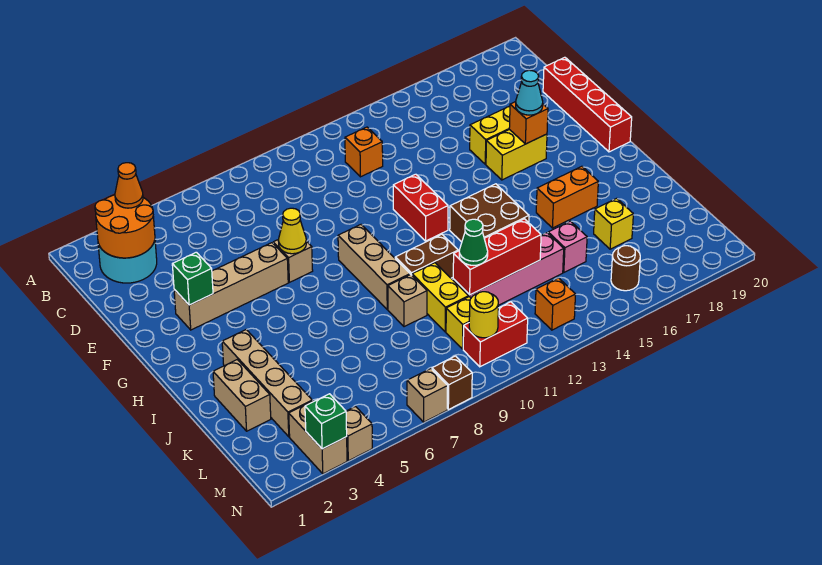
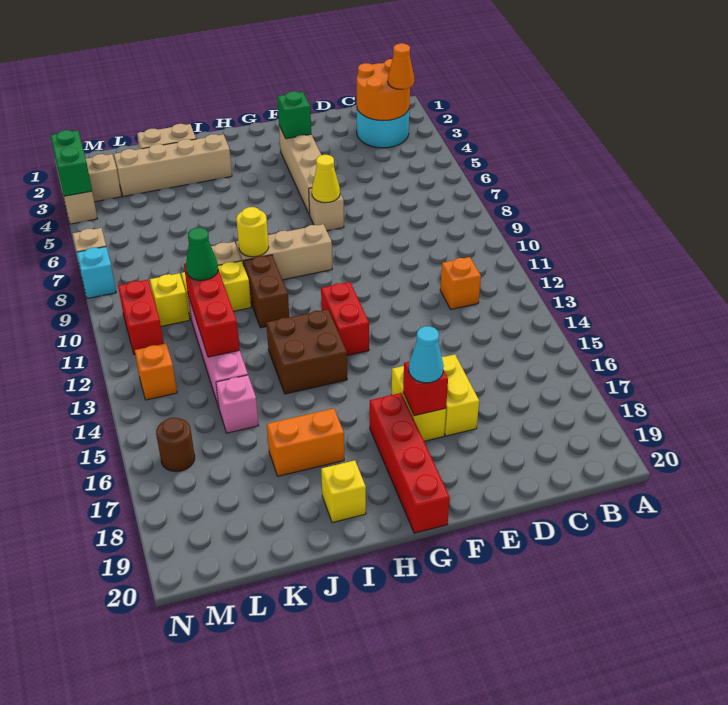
red brick D20:G20 level 1 -> red brick G17:G20 level 1
red brick F12:G12 level 1 -> red brick G12:G13 level 1
orange brick F17 level 2 -> red brick F17 level 2
orange brick I16:I17 level 1 -> orange brick I17:J17 level 1
yellow brick K17 level 1 -> yellow brick I19 level 1
yellow round brick M10 level 2 -> yellow round brick I9 level 2
green brick N3 level 2 -> green brick N3:N4 level 2
brown brick N8 level 1 -> cyan brick N8 level 1

